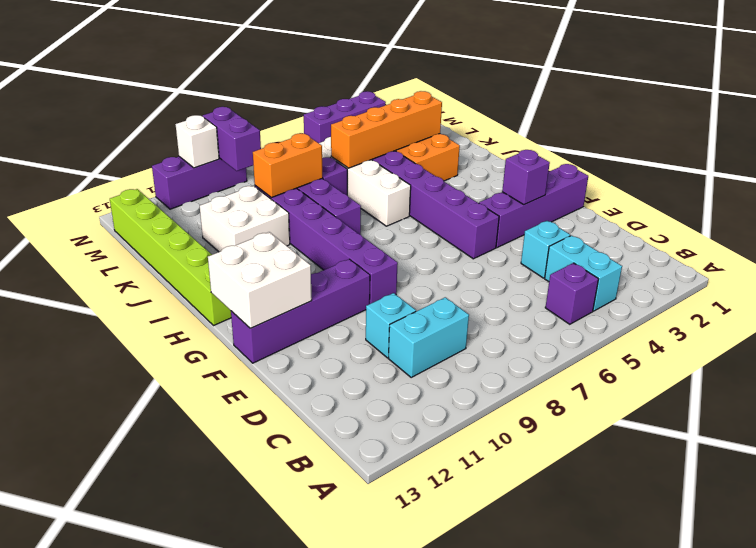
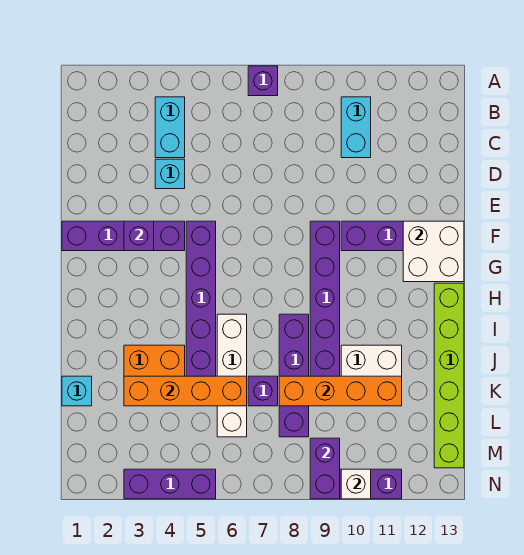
purple brick B5 level 1 -> purple brick A7 level 1
cyan brick C9:C10 level 1 -> cyan brick B10:C10 level 1
cyan brick D10 level 1 -> cyan brick K1 level 1
orange brick K8:K9 level 2 -> orange brick K8:K11 level 2

